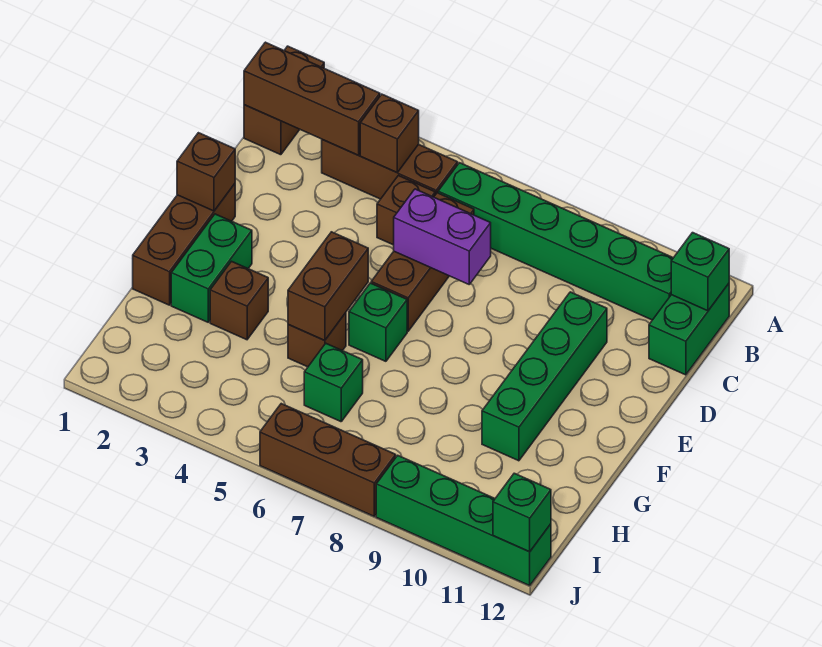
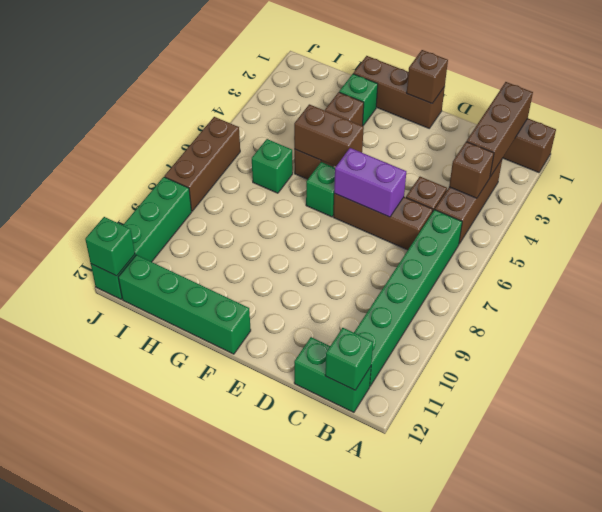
purple brick D6:D7 level 2 -> purple brick D6:E6 level 2
green brick D10:G10 level 1 -> green brick F12:I12 level 1
green brick F2:G2 level 1 -> green brick G2 level 1

